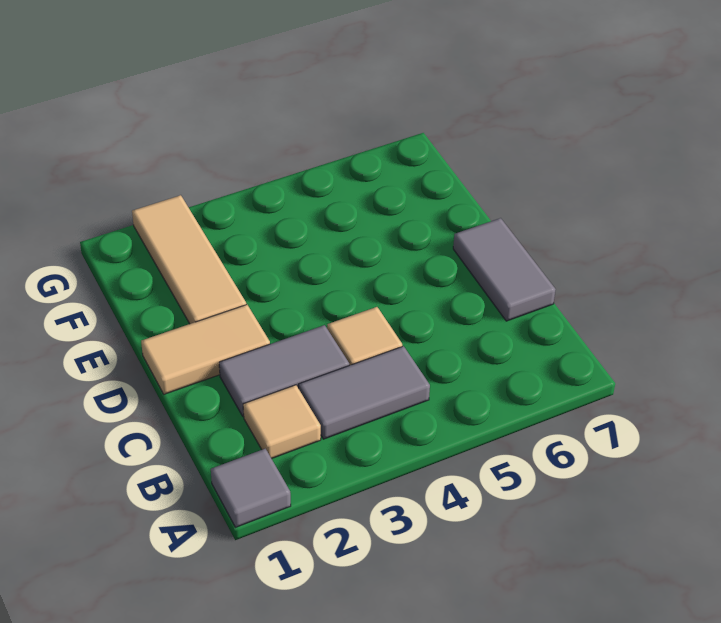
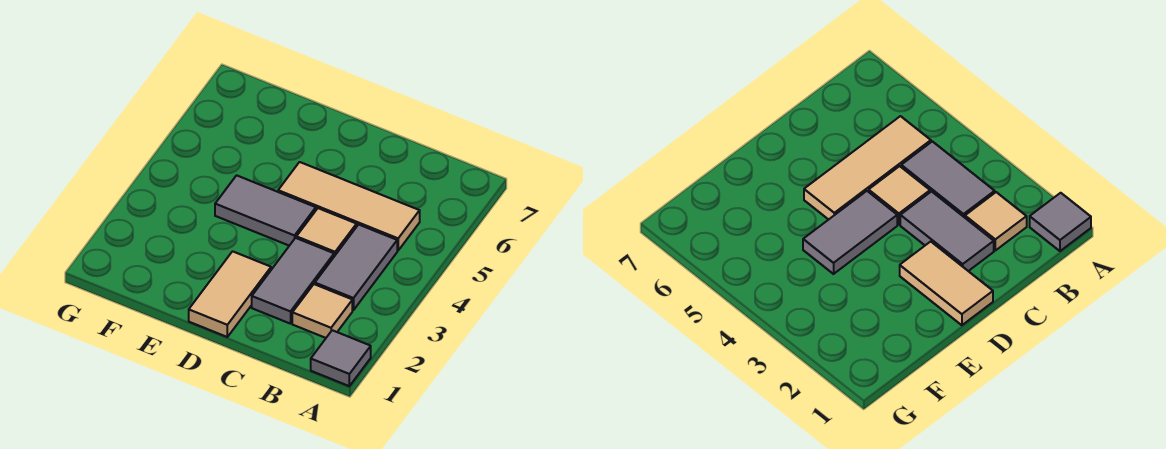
grey tile C7:D7 level 1 -> grey tile D4:E4 level 1
tan tile E2:G2 level 1 -> tan tile B5:D5 level 1

